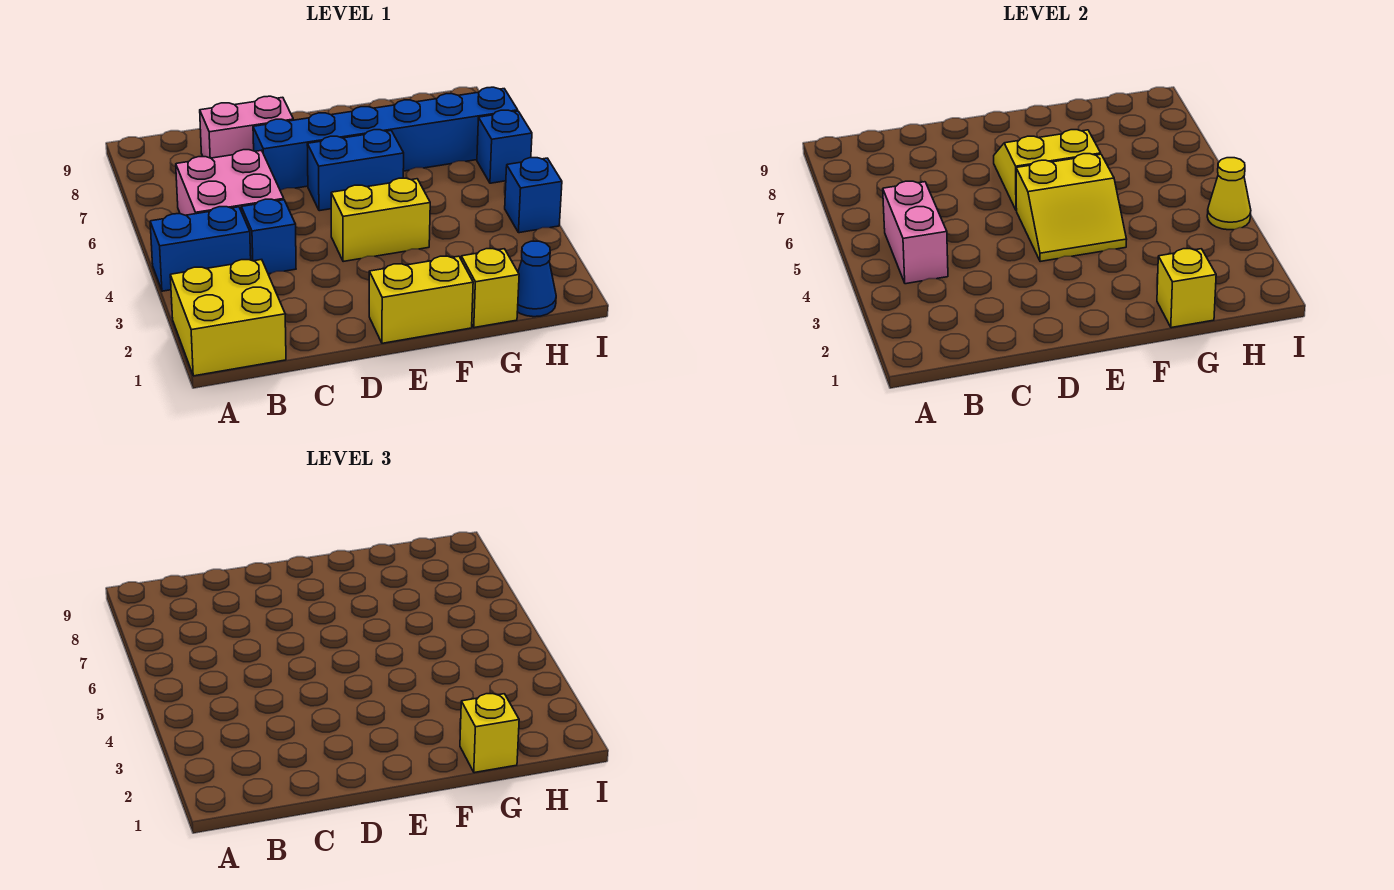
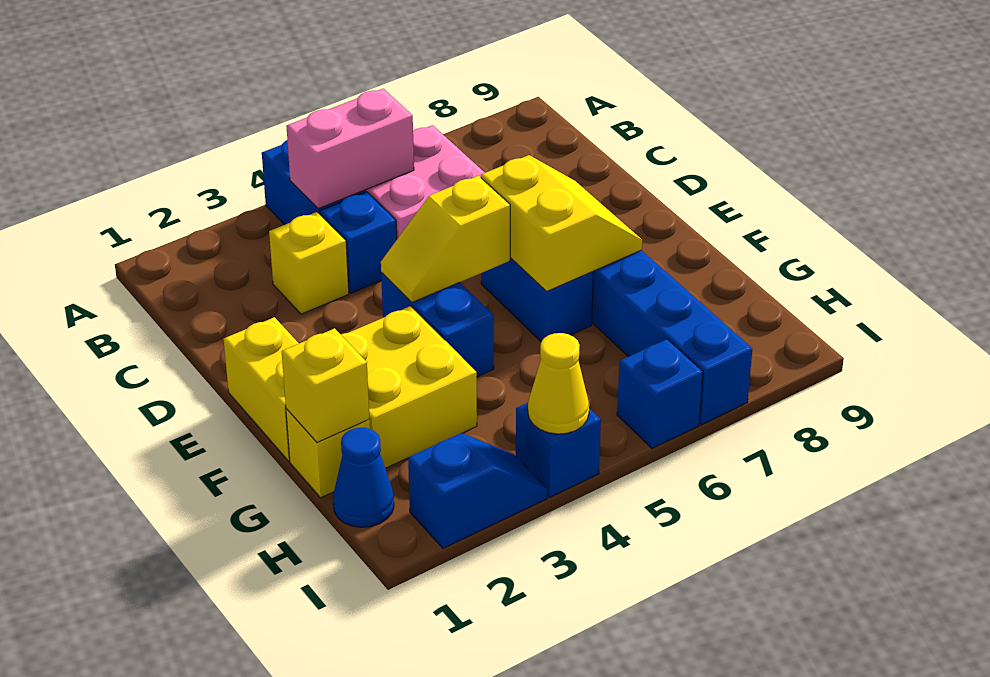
yellow brick A1:B2 level 1 -> yellow brick F2:G3 level 1
pink brick C8:D8 level 1 -> none
yellow brick E4:F4 level 1 -> blue brick E4:F4 level 1
yellow slope E4:F5 level 2 top 5 -> yellow slope E4:E5 level 2 top 5
yellow brick G1 level 3 -> yellow brick C3 level 1
none -> blue slope I2:I3 level 1 top 2

